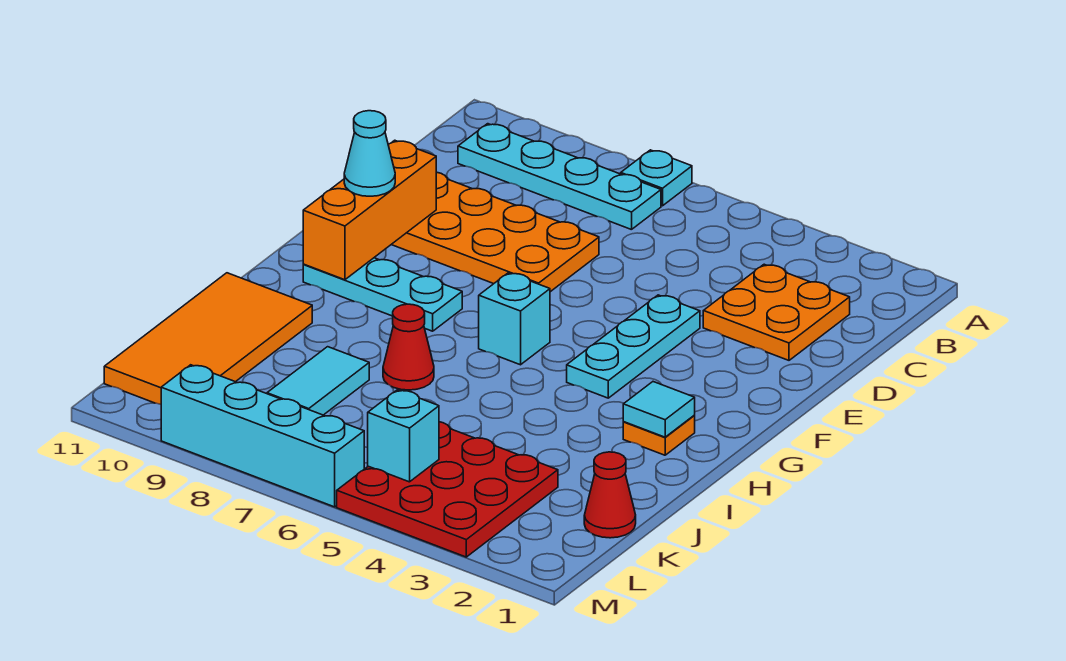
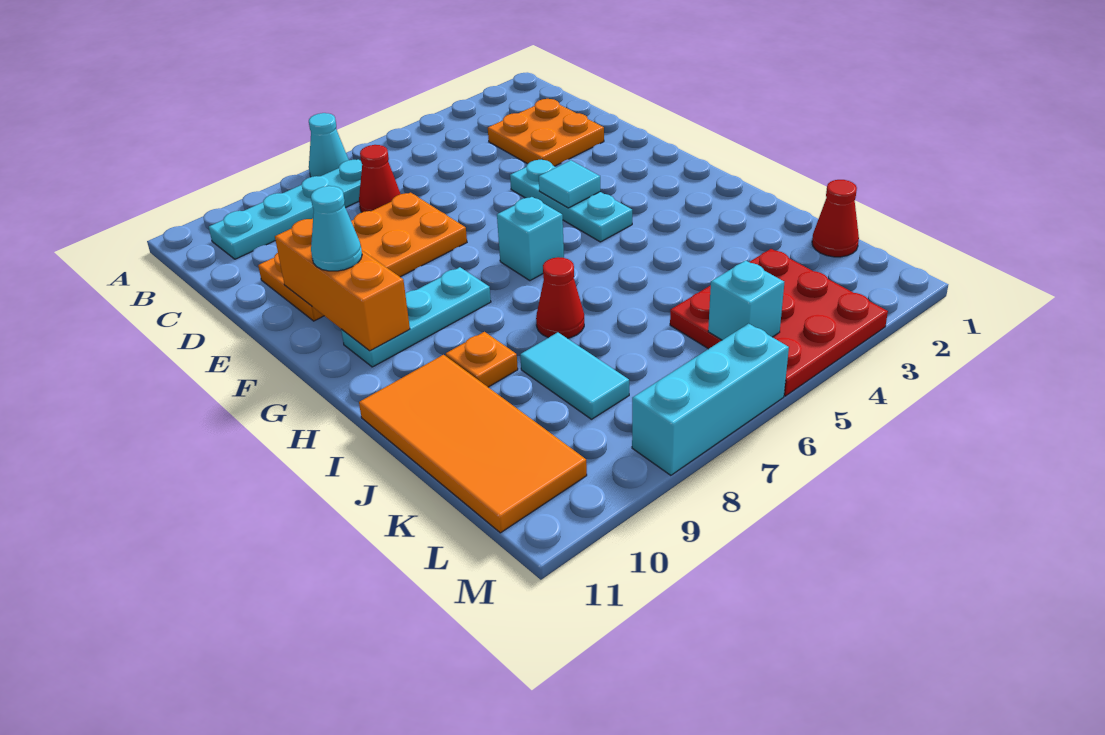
cyan plate A7 level 1 -> cyan cone A7 level 1
none -> red cone C7 level 1
orange plate H2 level 1 -> orange plate I9 level 1
cyan tile H2 level 2 -> cyan tile F4 level 2
cyan brick M6:M9 level 1 -> cyan brick M6:M8 level 1

